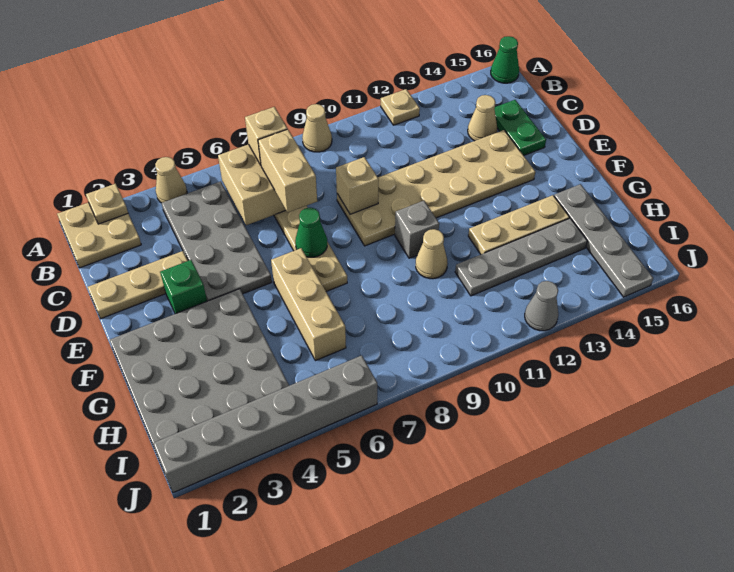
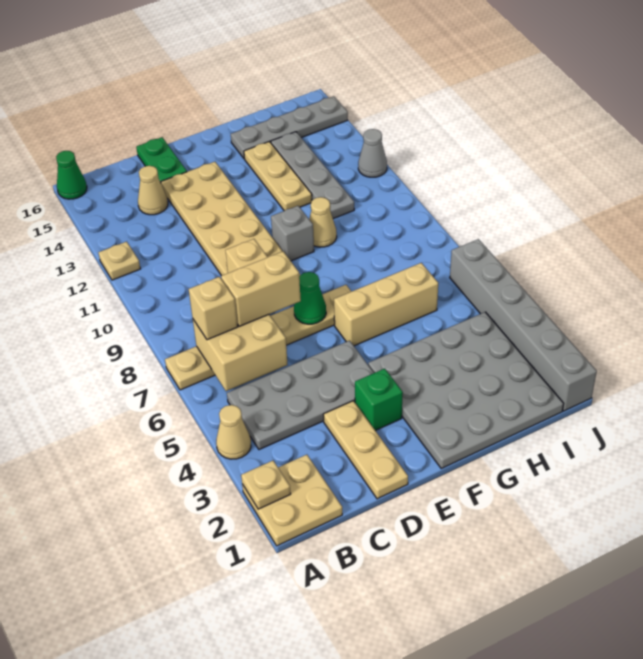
tan cone A9 level 1 -> none
green plate C15:D15 level 1 -> green plate D15:D16 level 1

